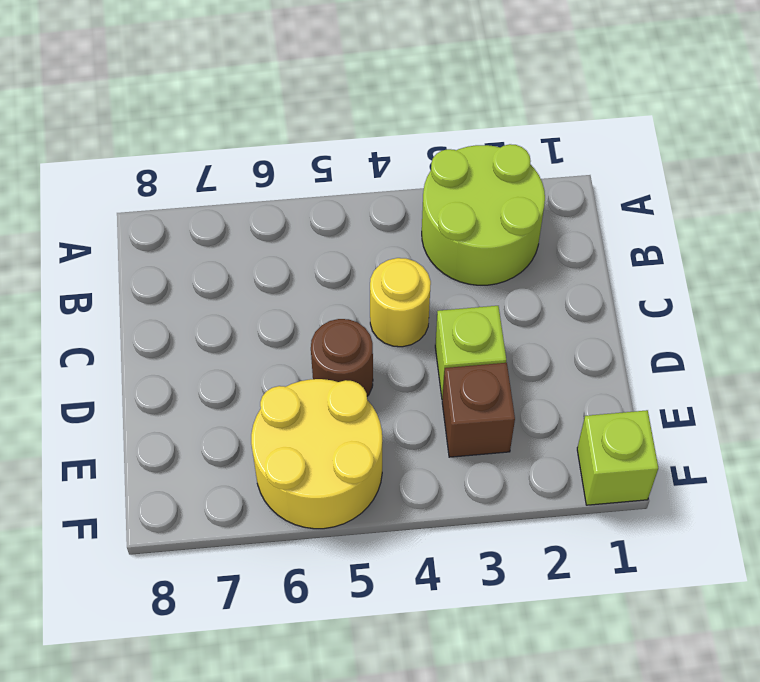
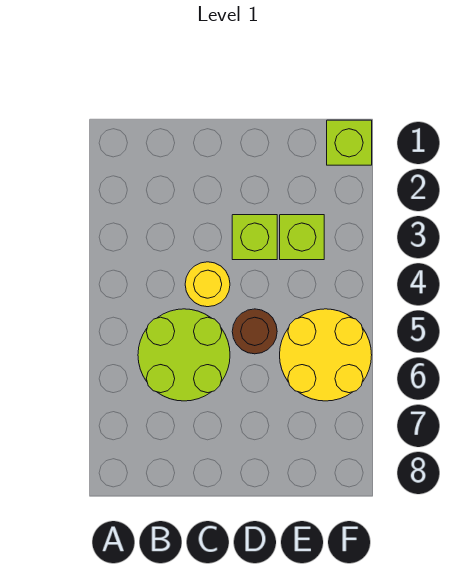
lime round brick A2:B3 level 1 -> lime round brick B5:C6 level 1
brown brick E3 level 1 -> lime brick E3 level 1

